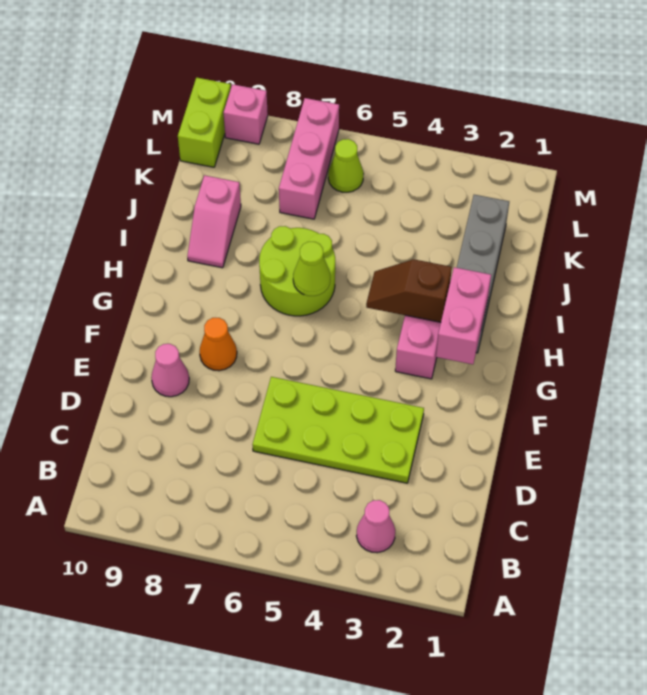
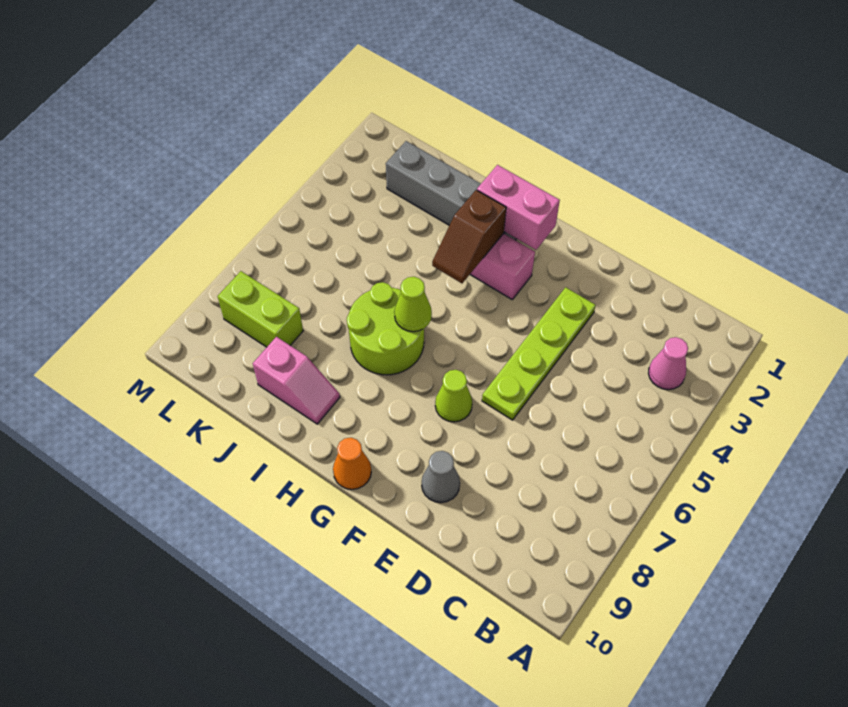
lime plate D3:E6 level 1 -> lime plate E3:E6 level 1
pink cone E9 level 1 -> grey cone E9 level 1
orange cone F8 level 1 -> orange cone G10 level 1
pink brick K7:M7 level 1 -> none
lime cone L6 level 1 -> lime cone F7 level 1
lime brick L10:M10 level 1 -> lime brick K8:L8 level 1
pink brick M9 level 1 -> none

